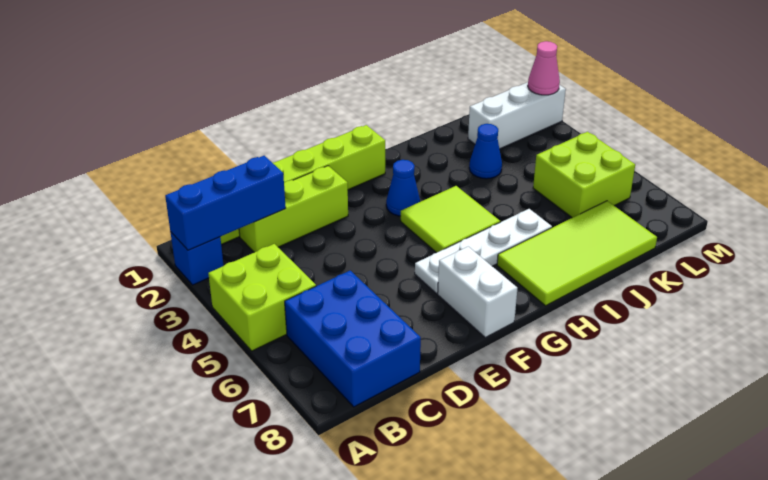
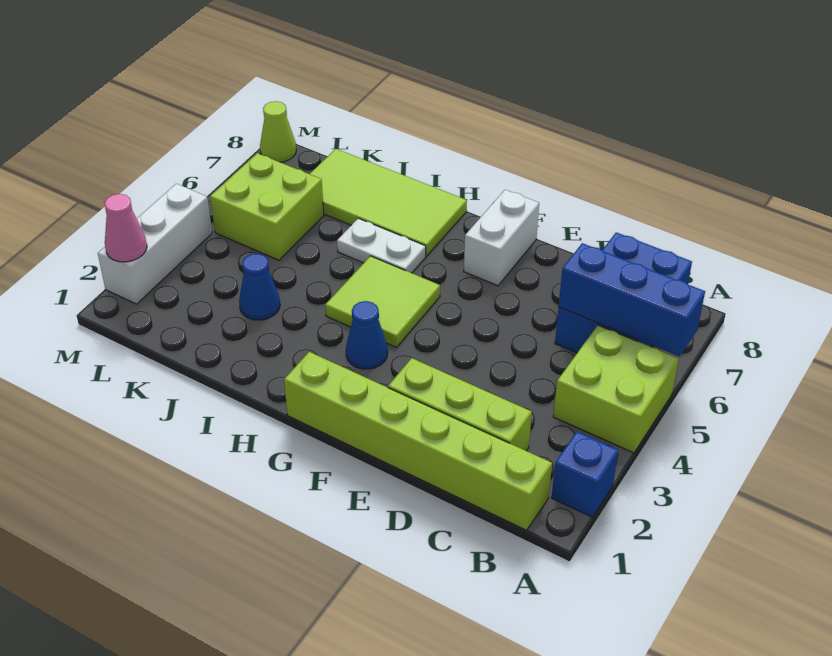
blue brick A2:C2 level 2 -> blue brick A6:C6 level 2
white plate F6:I6 level 1 -> white plate H6:I6 level 1
white brick K2:M2 level 1 -> white brick M2:M4 level 1
none -> lime cone M8 level 1

